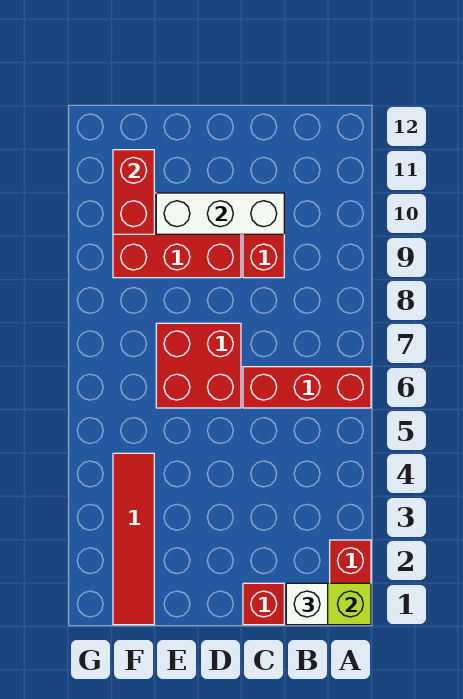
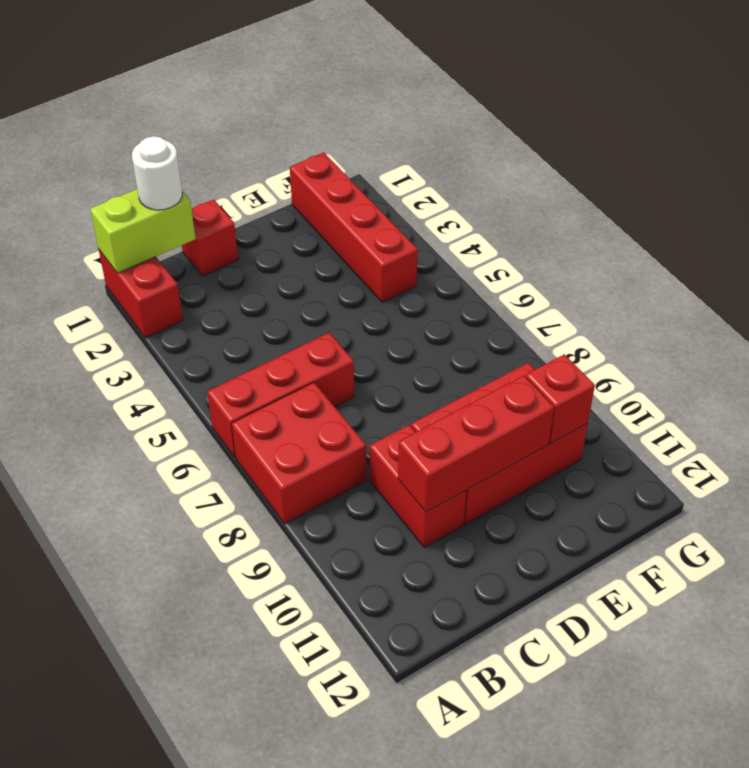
white brick B1 level 3 -> white round brick B1 level 3
white brick C10:E10 level 2 -> red brick C10:E10 level 2
red brick D6:E7 level 1 -> red brick A7:B8 level 1
red tile F1:F4 level 1 -> red brick F1:F4 level 1
red brick F10:F11 level 2 -> red brick F10 level 2

